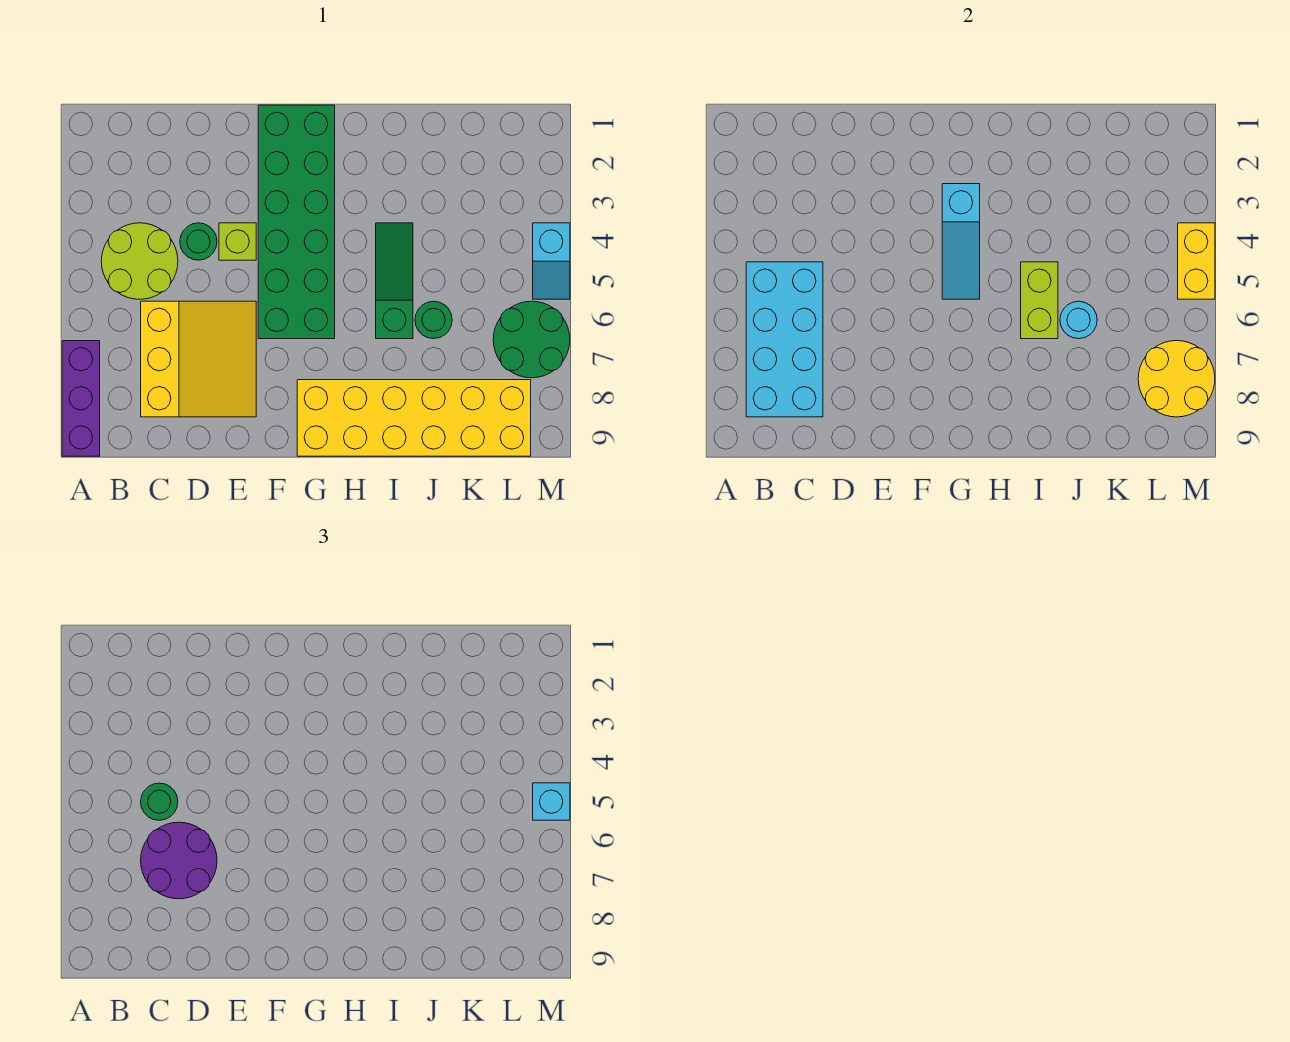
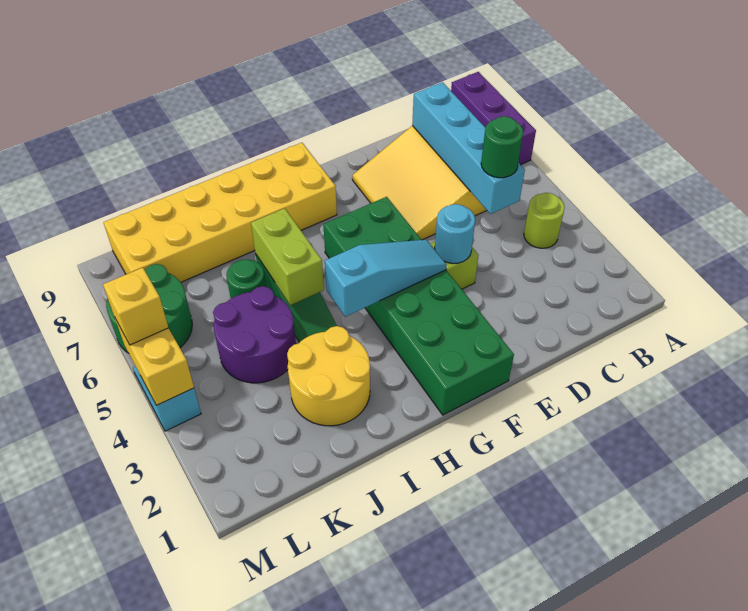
lime round brick B4:C5 level 1 -> lime round brick B4 level 1
cyan brick B5:C8 level 2 -> cyan brick C5:C8 level 2
purple round brick C6:D7 level 3 -> purple round brick J4:K5 level 1
green round brick D4 level 1 -> none
cyan slope G3:G5 level 2 top 3 -> cyan slope F4:H4 level 2 top H
cyan round brick J6 level 2 -> cyan round brick E4 level 2
yellow round brick L7:M8 level 2 -> yellow round brick I2:J3 level 1
cyan brick M5 level 3 -> yellow brick M5 level 3

